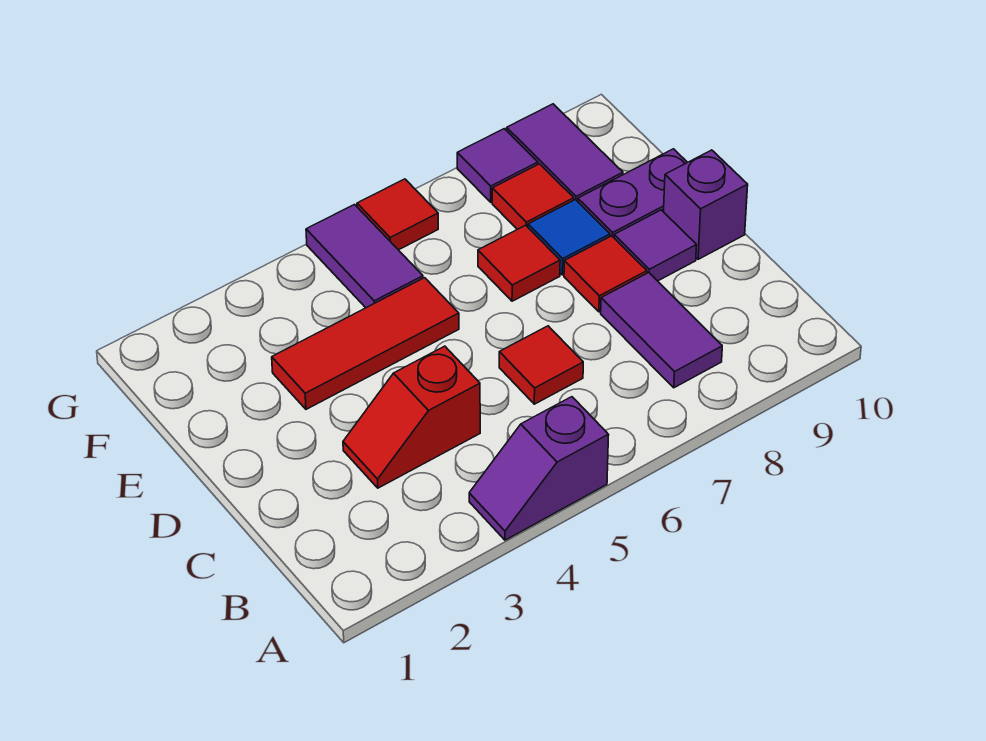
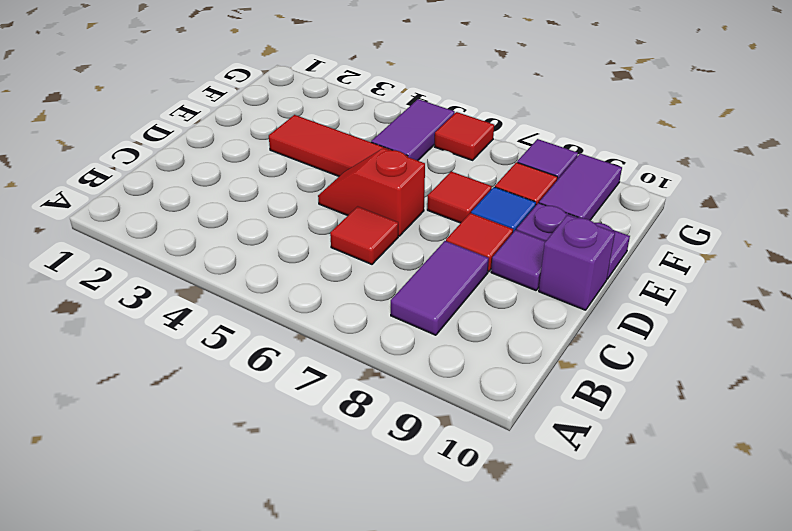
purple slope A4:A5 level 1 top 5 -> none
red slope C3:C4 level 1 top 4 -> red slope D5:D6 level 1 top 6

